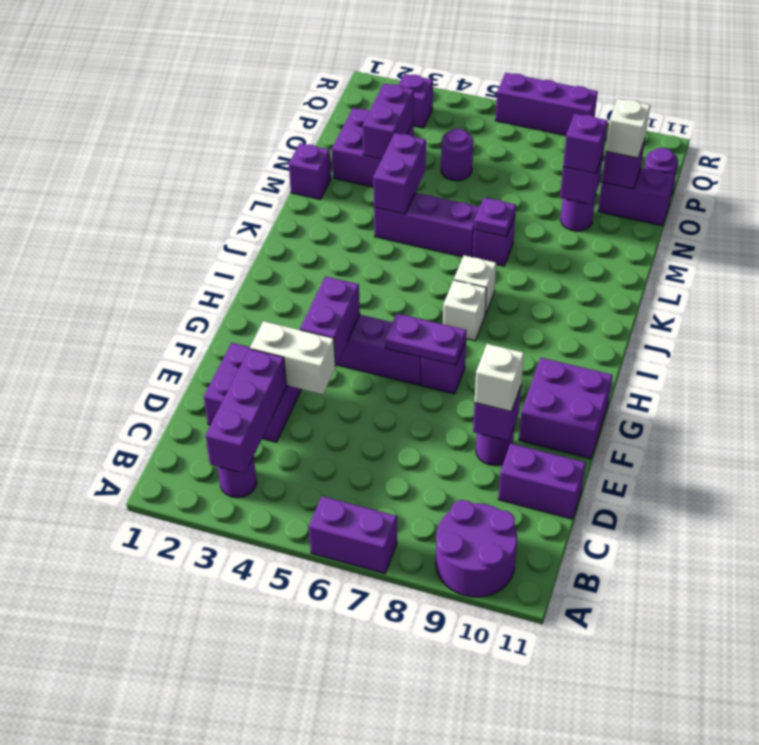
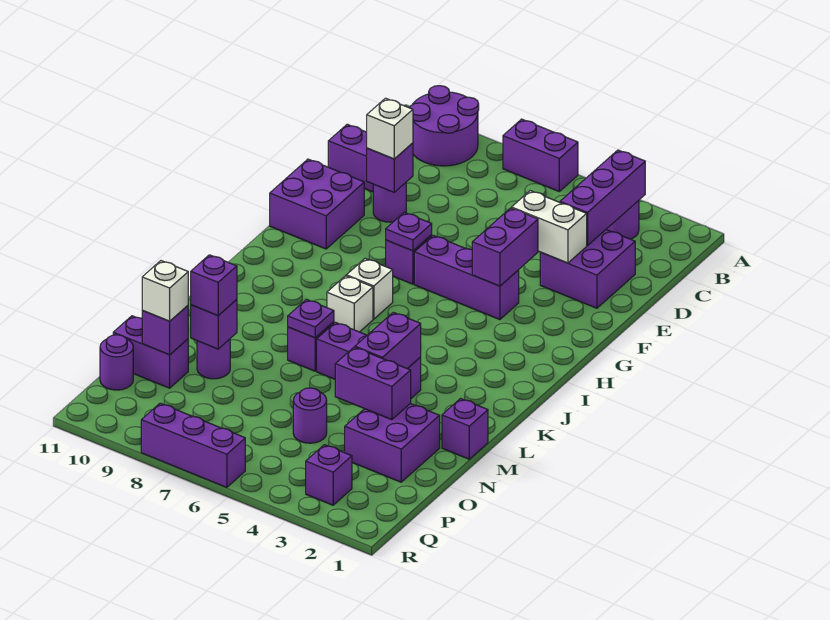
purple plate G6:G7 level 2 -> purple plate G7 level 2
purple brick N3:O3 level 2 -> purple brick N3:N4 level 2

